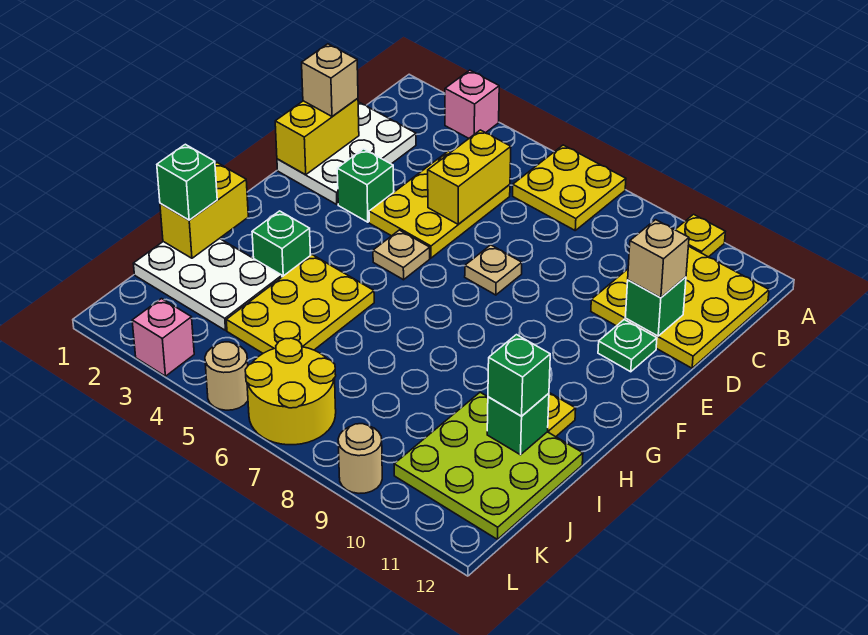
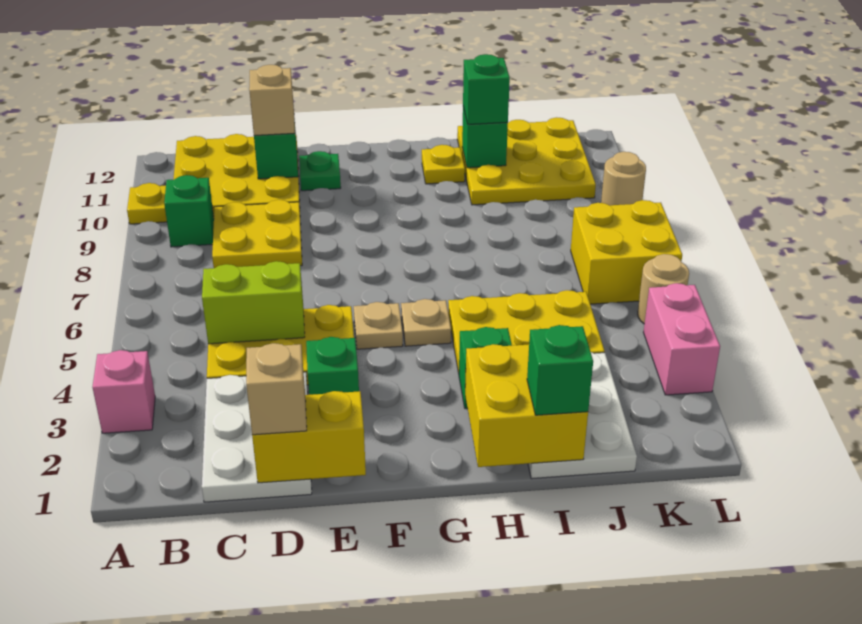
yellow plate A6:B7 level 1 -> yellow plate C8:D9 level 1
none -> green brick B9 level 1
white plate C1:E2 level 1 -> white plate C1:D3 level 1
yellow brick C5:D5 level 2 -> lime brick C5:D5 level 2
tan plate E7 level 1 -> tan plate G5 level 1
yellow brick H1:I1 level 2 -> yellow brick H1:I2 level 2
lime plate I10:K12 level 1 -> yellow plate I10:K12 level 1
yellow round brick K6:L7 level 1 -> yellow brick K6:L7 level 1
pink brick L3 level 1 -> pink brick L3:L4 level 1

